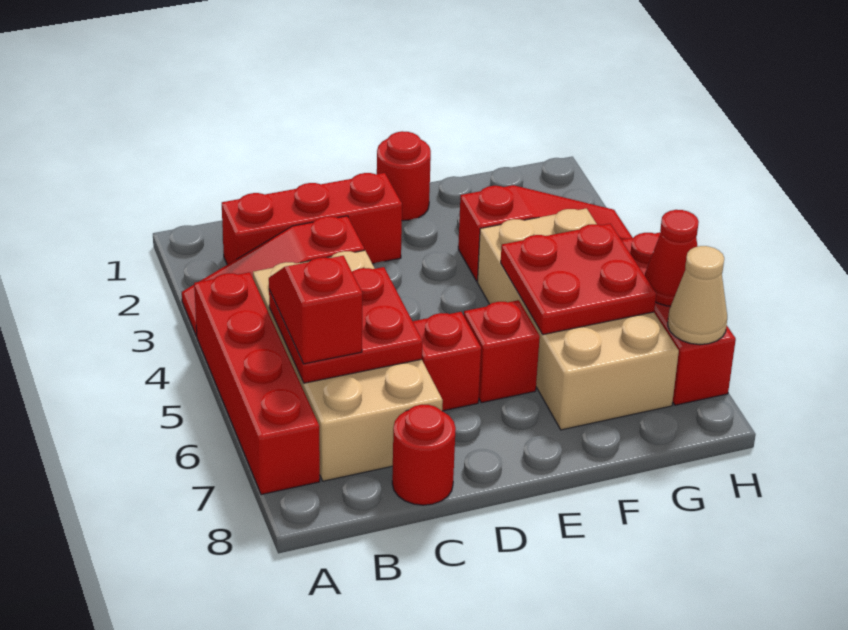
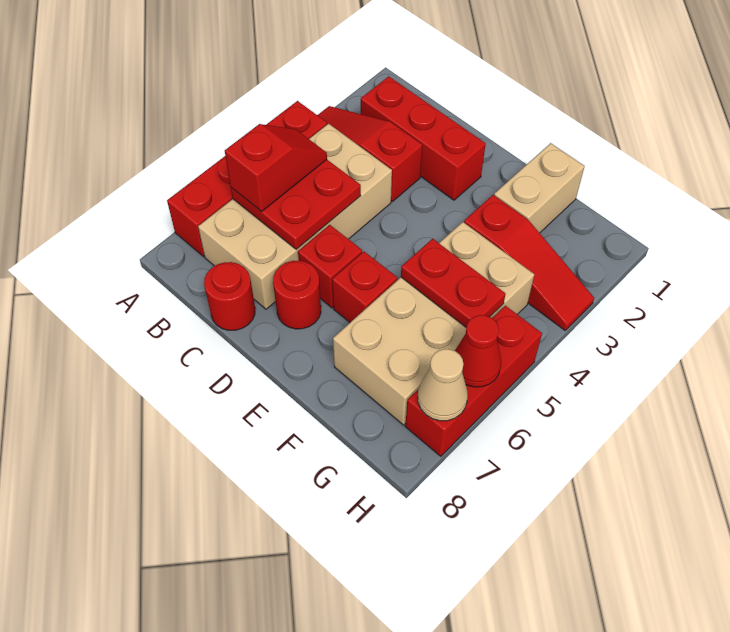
red round brick E1 level 1 -> red round brick D7 level 1
none -> tan brick F1:F2 level 1
red plate F5:G6 level 2 -> red plate F5:G5 level 2

